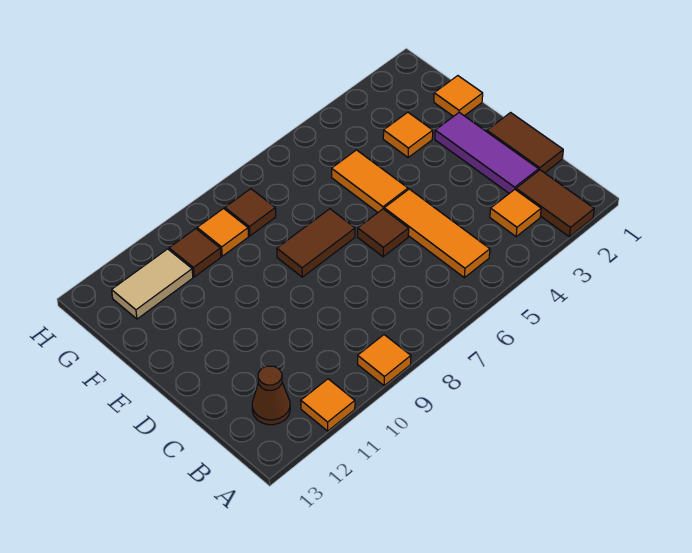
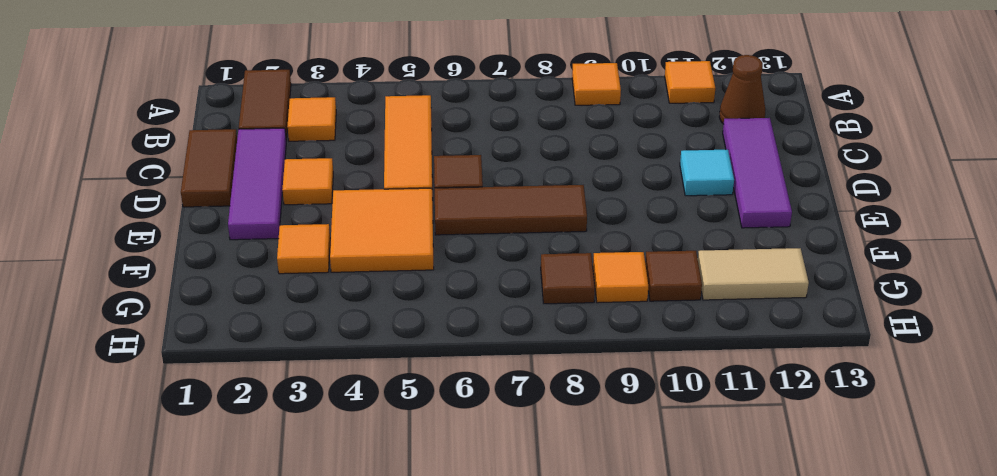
none -> purple tile C12:E12 level 1
none -> cyan tile D11 level 1
orange tile E5:F5 level 1 -> orange tile E4:F5 level 1
brown tile E7:E8 level 1 -> brown tile E6:E8 level 1
orange tile F1 level 1 -> orange tile D3 level 1

